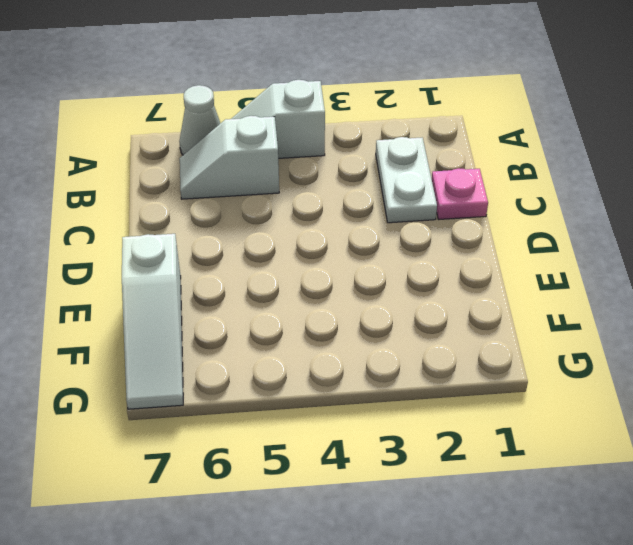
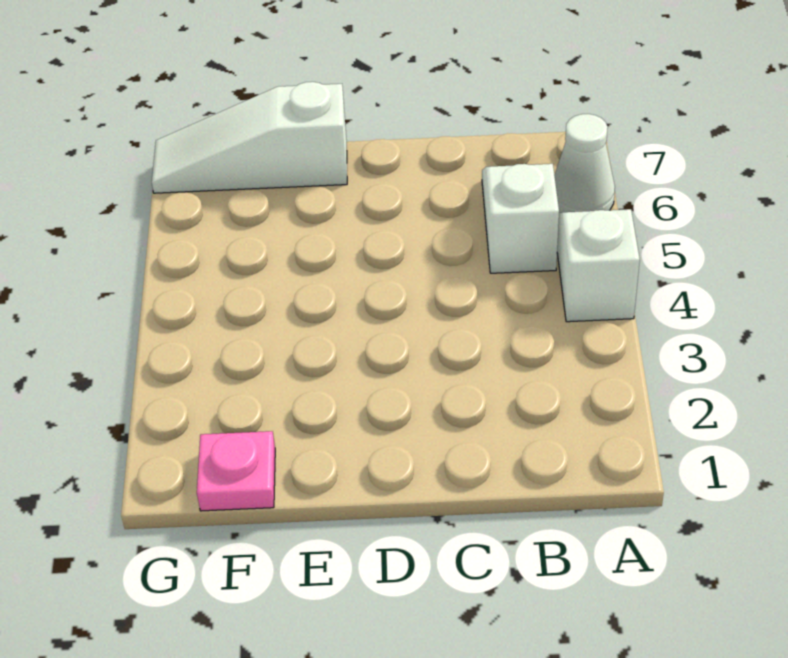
white plate B2:C2 level 1 -> none
pink plate C1 level 1 -> pink plate F1 level 1

